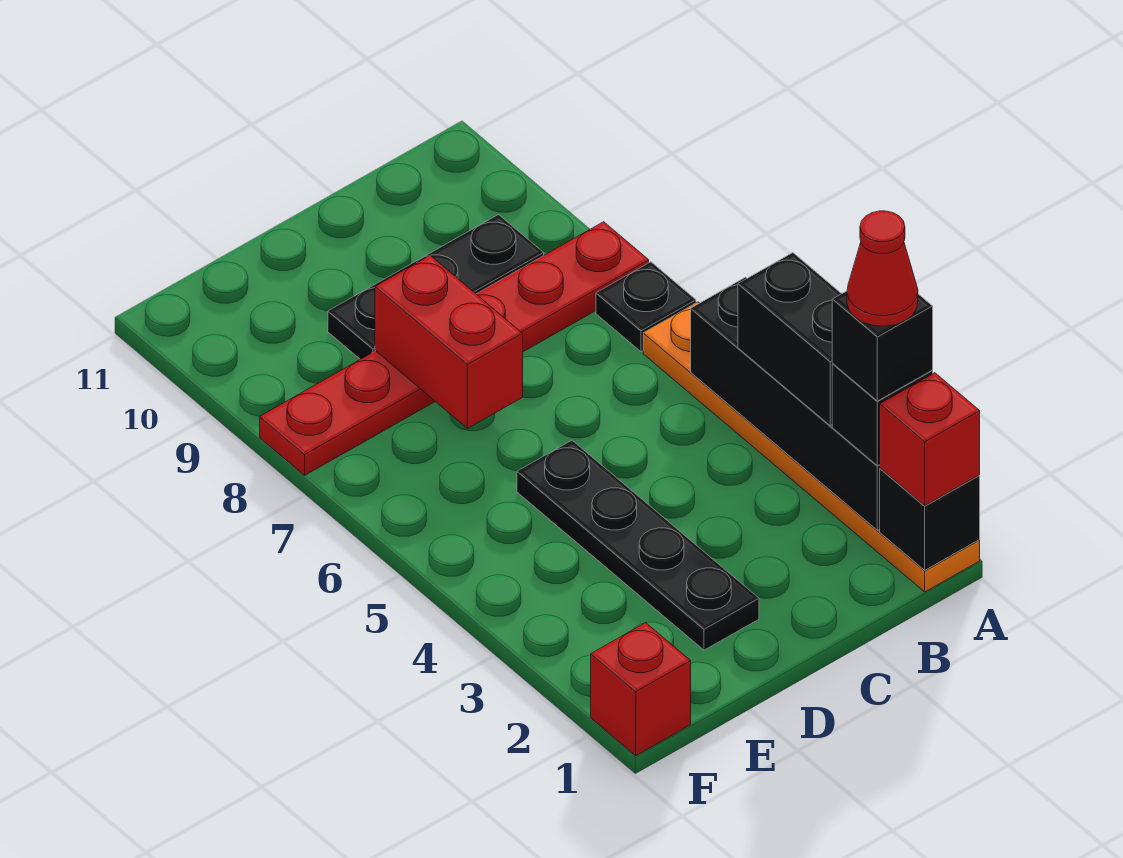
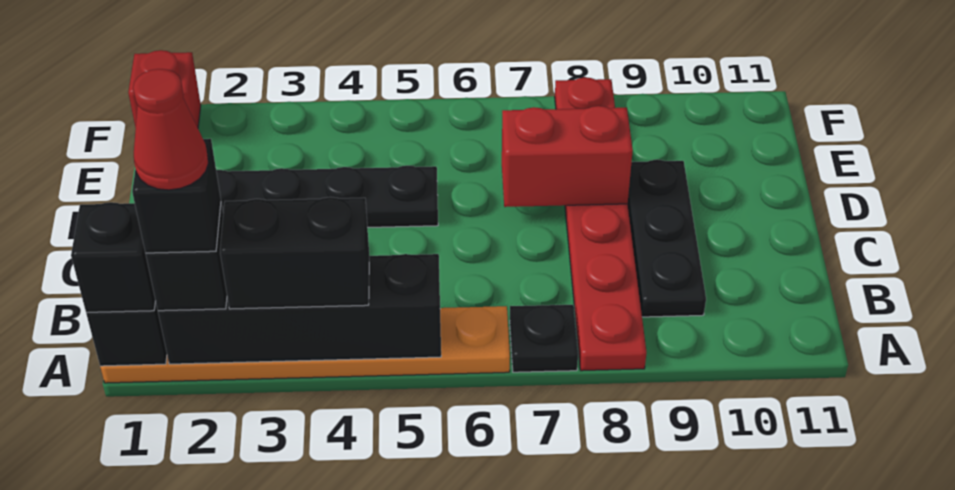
red brick A1 level 3 -> black brick A1 level 3

